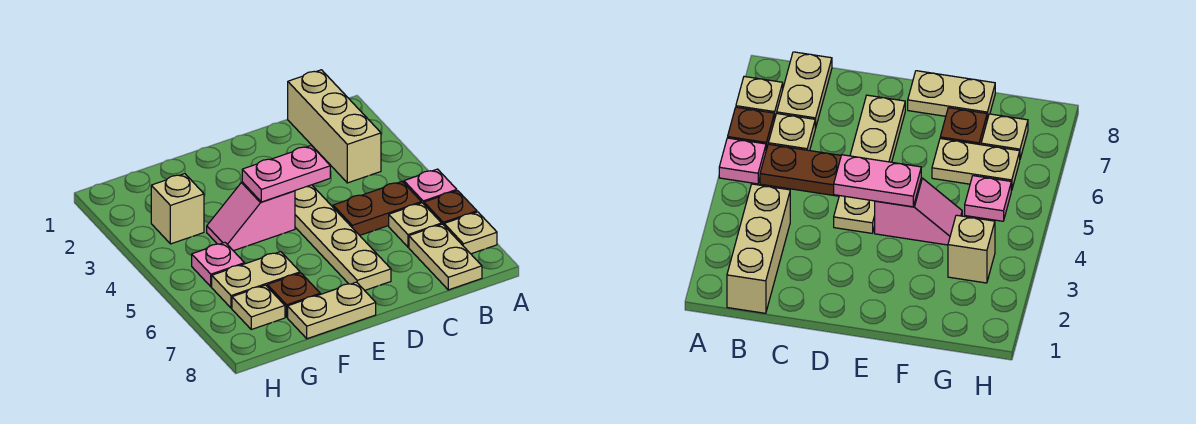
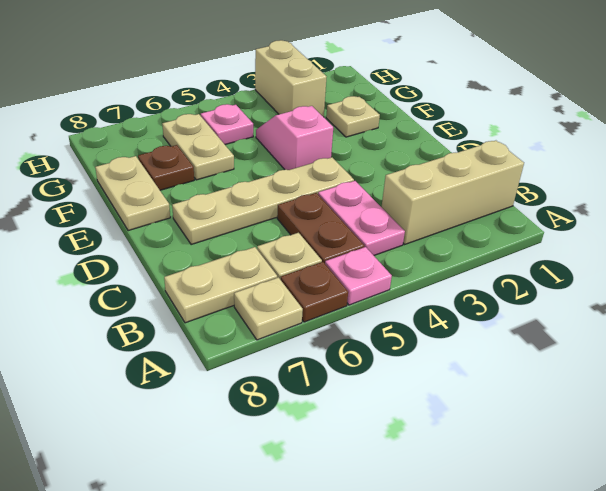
pink plate D4:E4 level 2 -> pink plate B4:C4 level 1
tan brick G3 level 1 -> tan brick G3:H3 level 1
tan plate G7 level 1 -> tan plate F2 level 1

